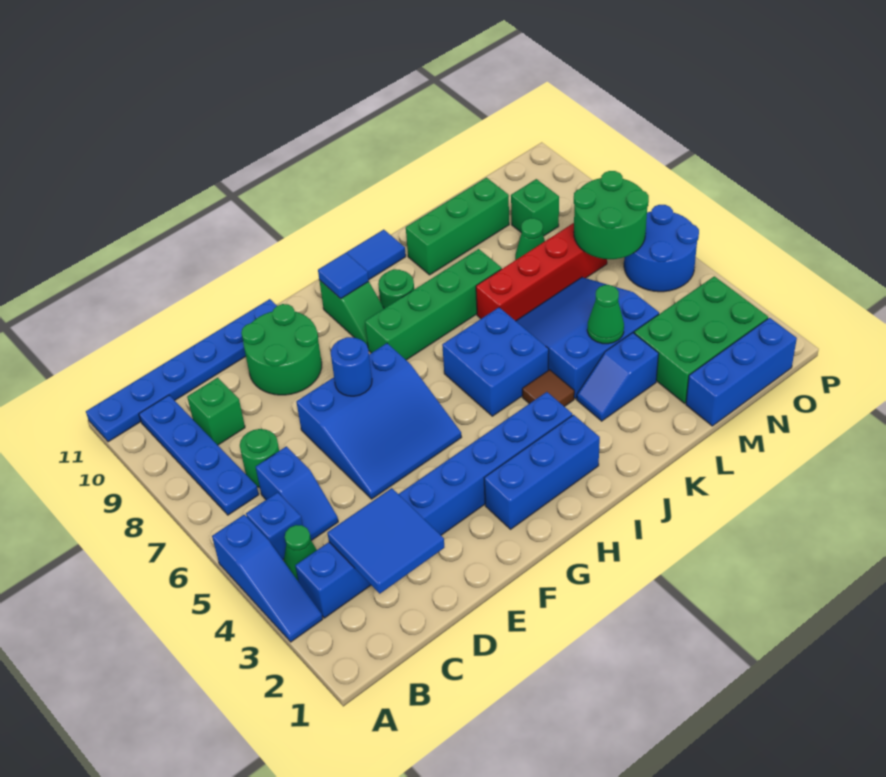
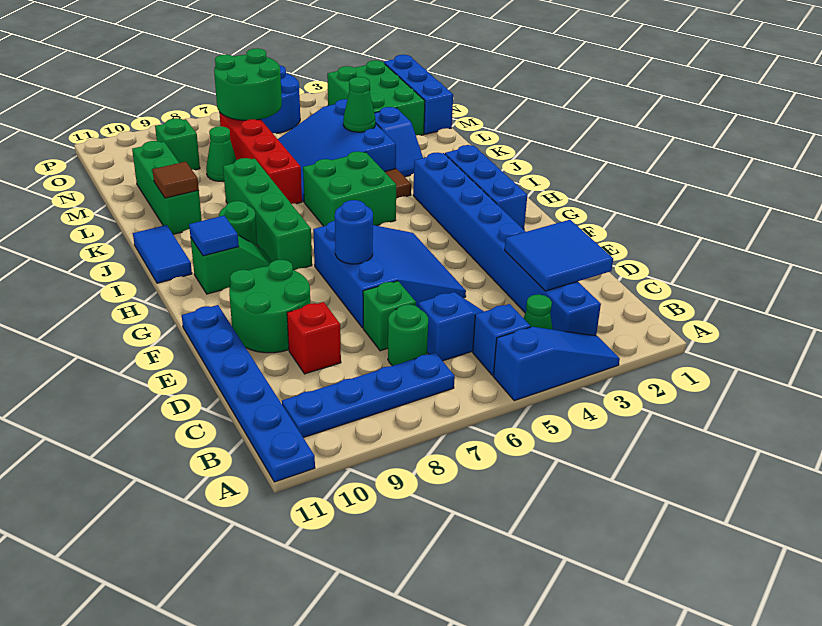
green brick C9 level 1 -> green brick D7 level 1
none -> red brick D9 level 1
blue brick I5:J6 level 1 -> green brick I5:J6 level 1
none -> brown tile K10 level 2

